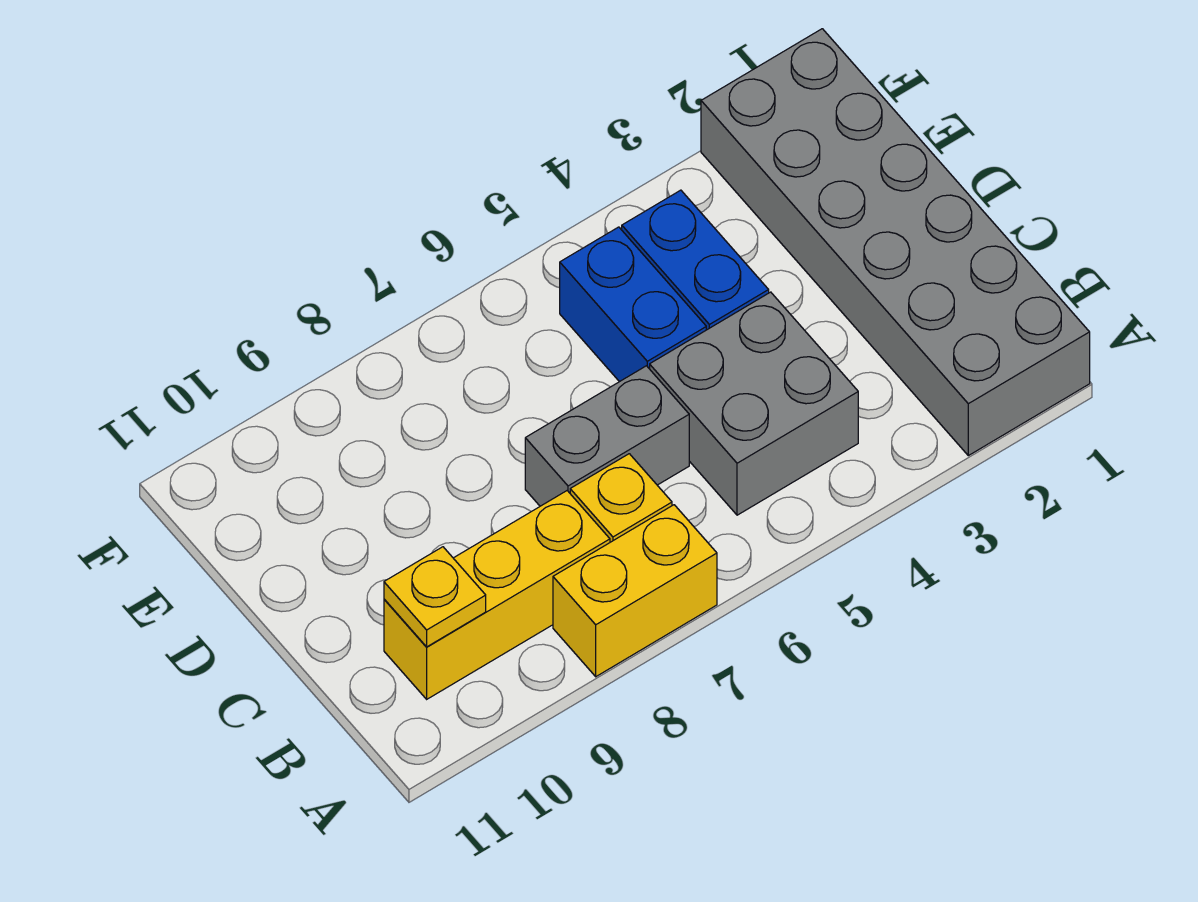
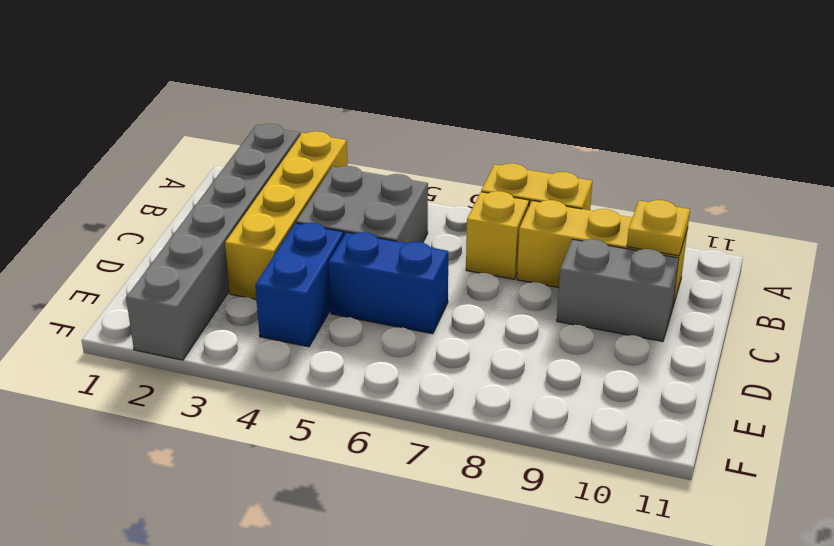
grey brick A1:F2 level 1 -> grey brick A2:F2 level 1
none -> yellow brick A3:D3 level 1
grey brick C6:C7 level 1 -> grey brick C9:C10 level 1
blue brick D5:E5 level 1 -> blue brick D5:D6 level 1

